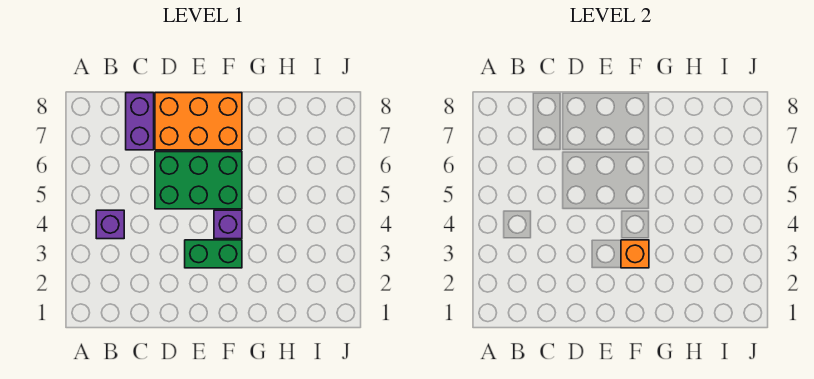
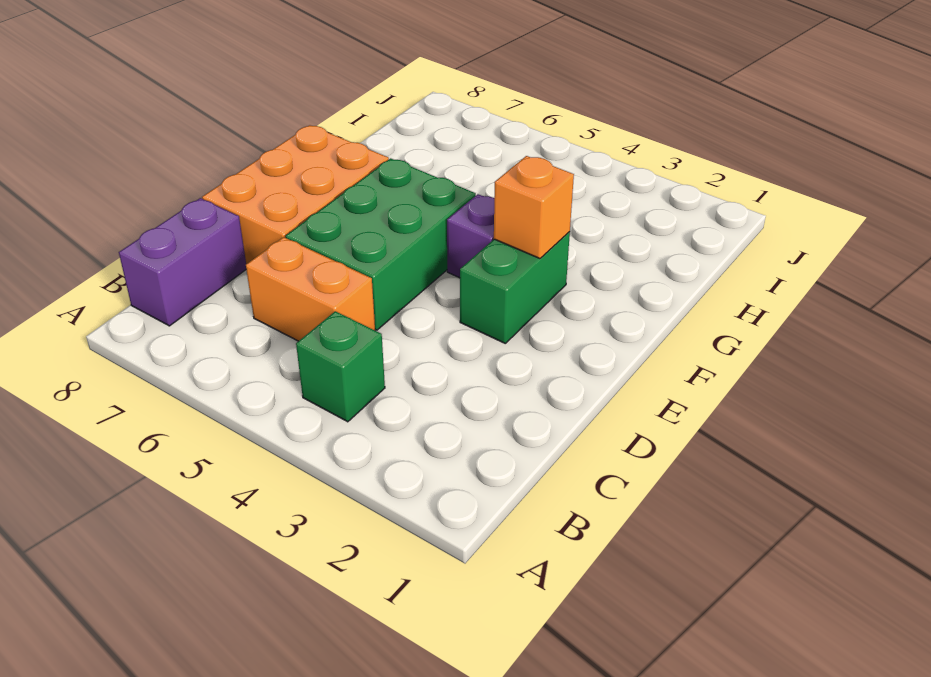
purple brick B4 level 1 -> green brick B4 level 1
none -> orange brick C5:C6 level 1
purple brick C7:C8 level 1 -> purple brick B8:C8 level 1

